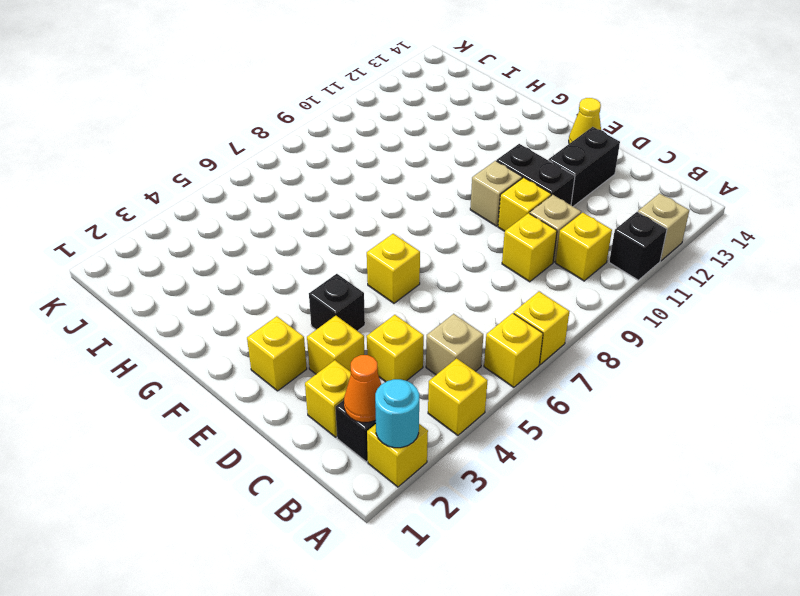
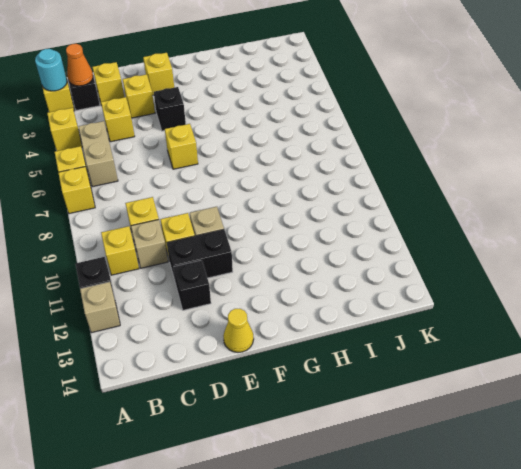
tan brick B5 level 1 -> tan brick B5:B6 level 1
black brick D12:D13 level 1 -> black brick D12 level 1

